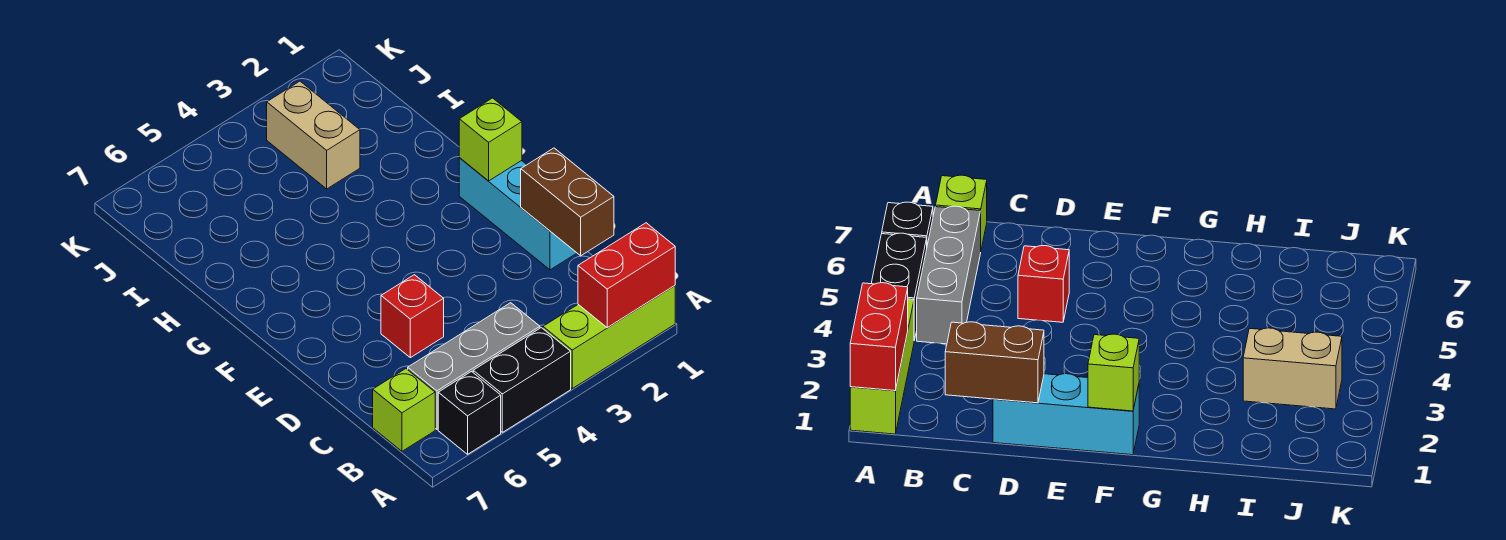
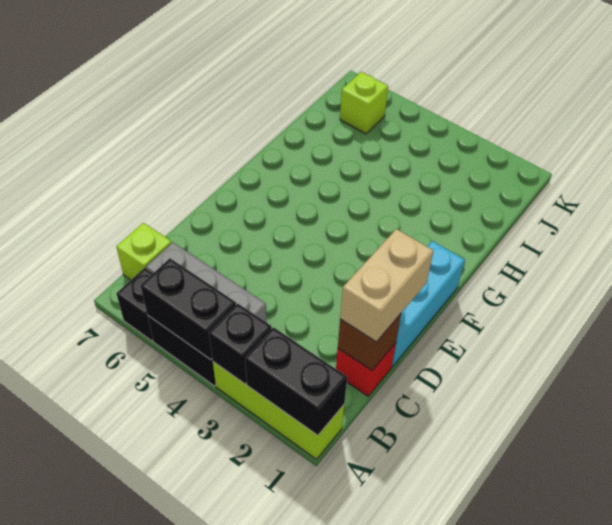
red brick A1:A2 level 2 -> black brick A1:A2 level 2
none -> black brick A3 level 2
none -> black brick A4:A5 level 2
brown brick C1:D1 level 2 -> brown brick C1 level 2
red brick D5 level 1 -> red brick C1 level 1
lime brick F1 level 2 -> lime brick J6 level 1
tan brick I3:J3 level 1 -> tan brick C1:D1 level 3

